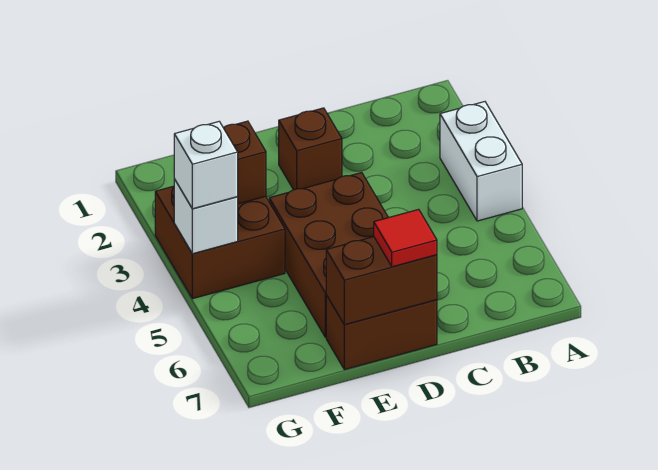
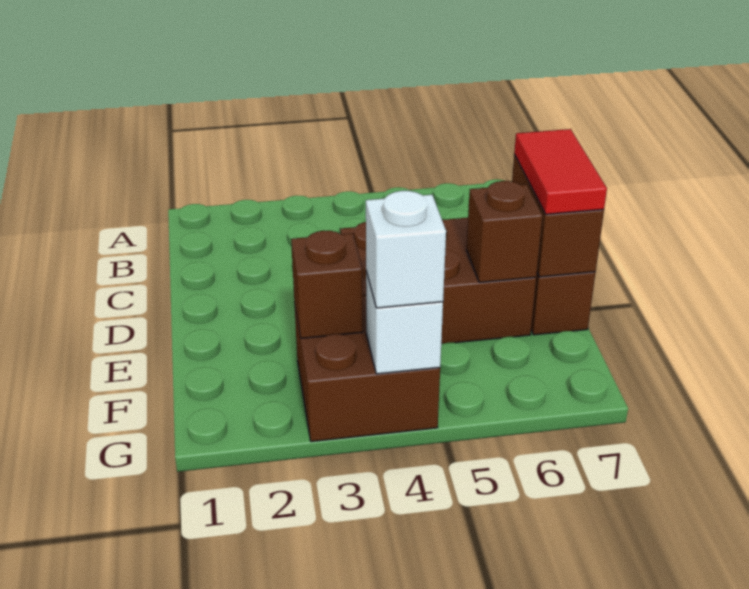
white brick A3:A4 level 1 -> none
brown brick D2 level 1 -> brown brick E6 level 2
red tile D7 level 3 -> red tile D7:E7 level 3

